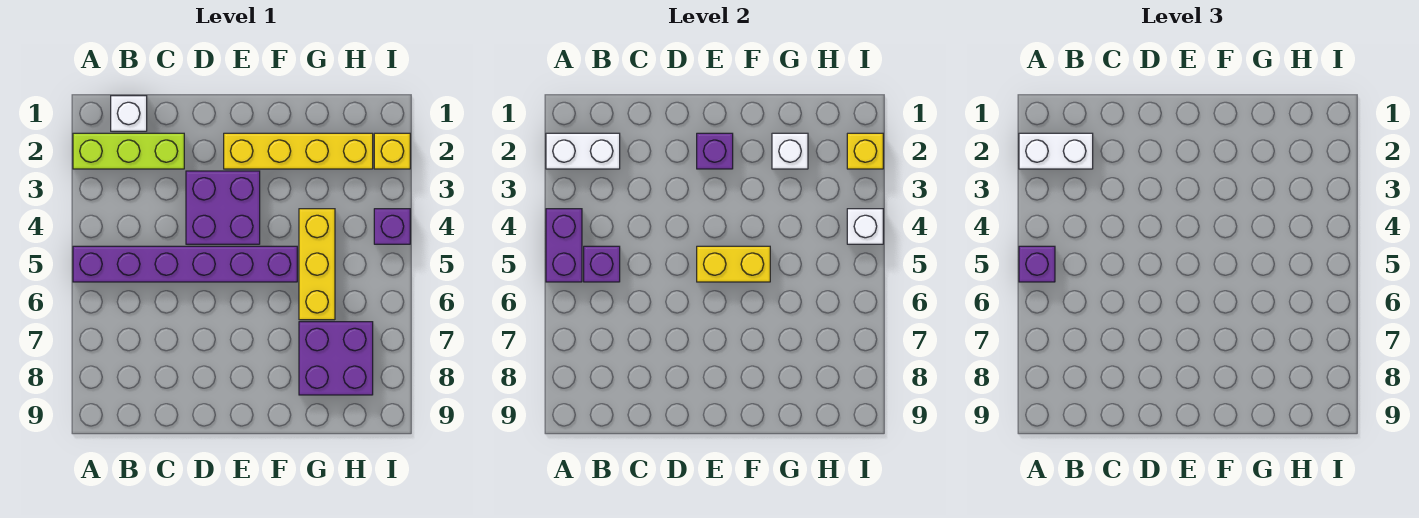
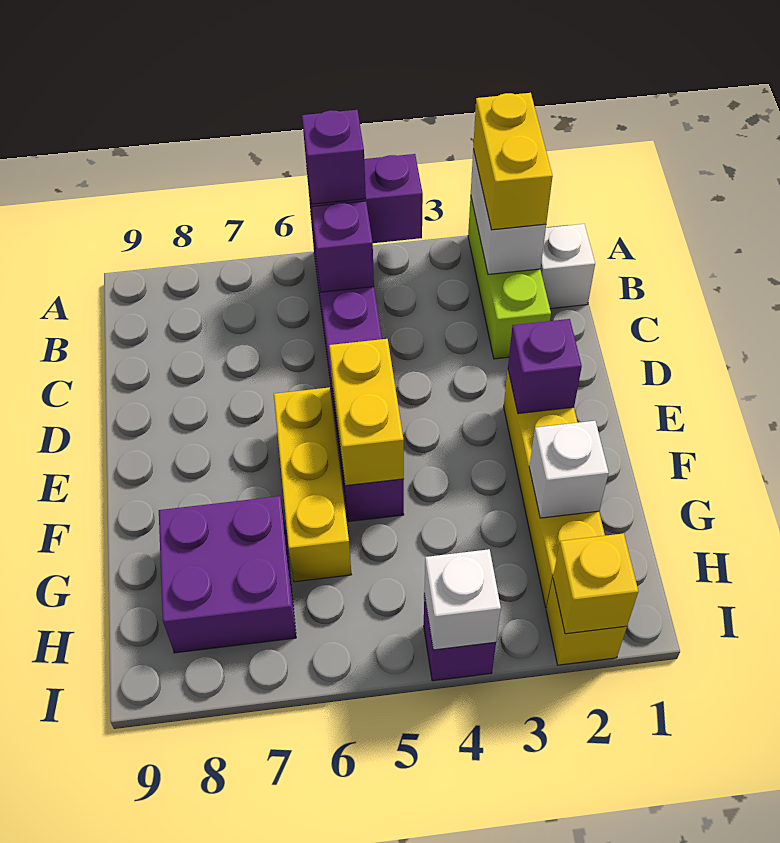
white brick A2:B2 level 3 -> yellow brick A2:B2 level 3
purple brick D3:E4 level 1 -> none
yellow brick G4:G6 level 1 -> yellow brick E6:G6 level 1

